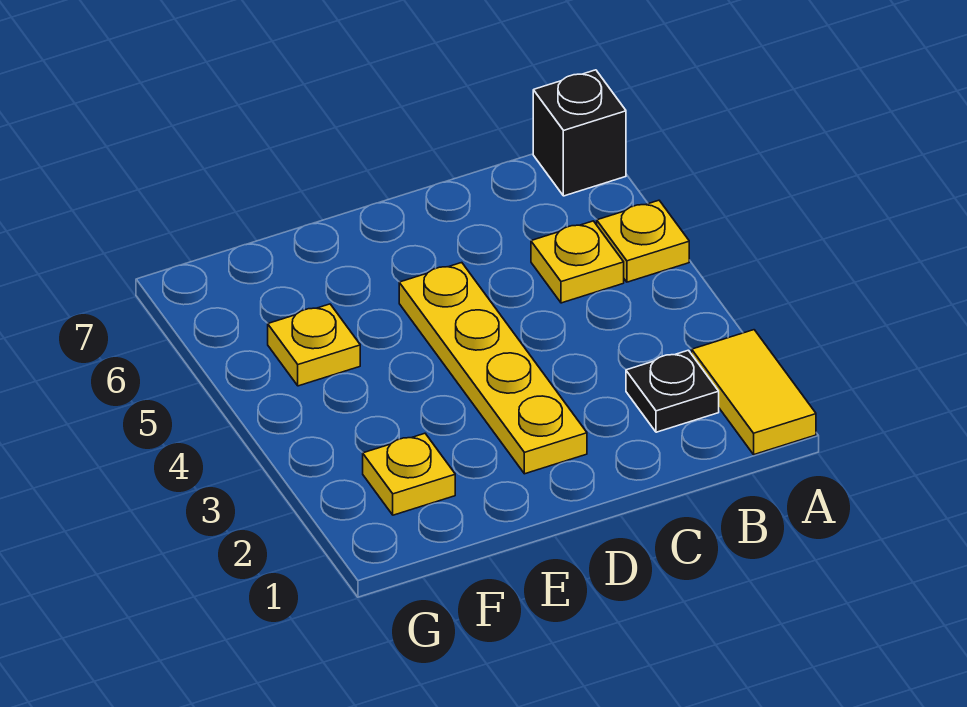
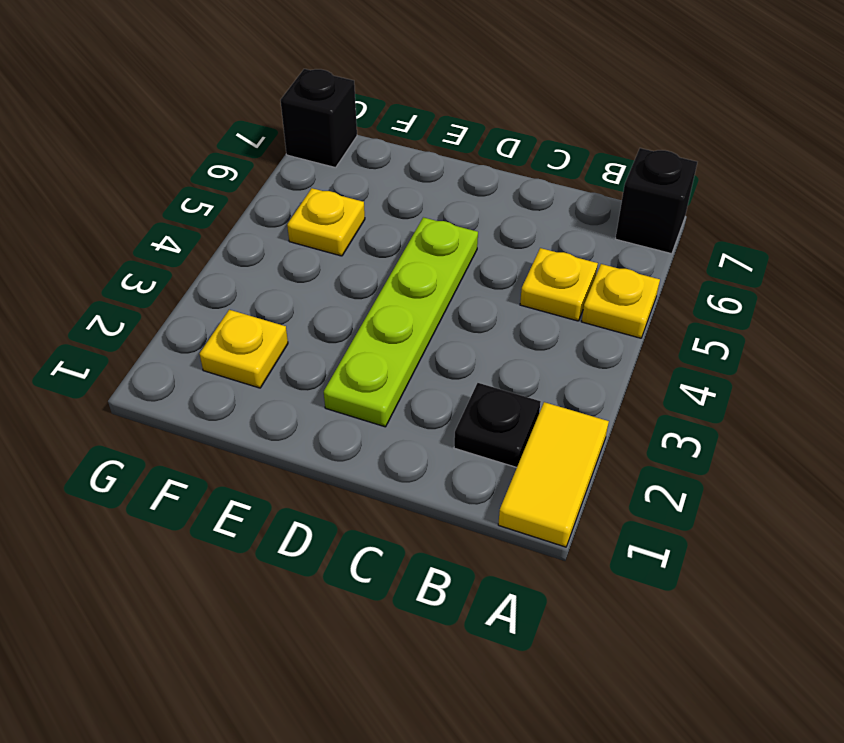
yellow plate D2:D5 level 1 -> lime plate D2:D5 level 1
none -> black brick G7 level 1

